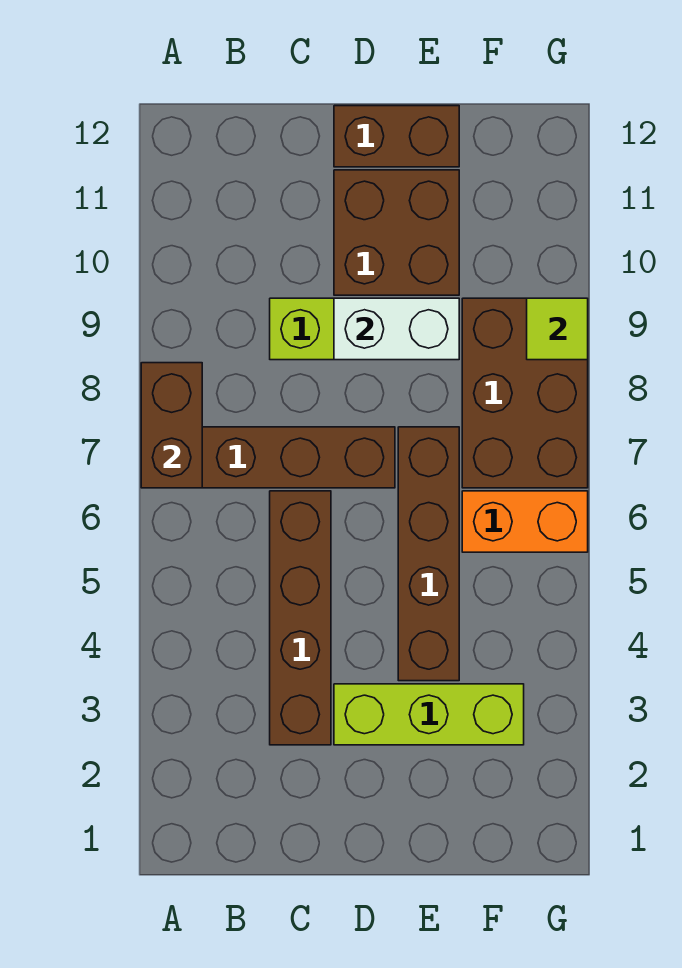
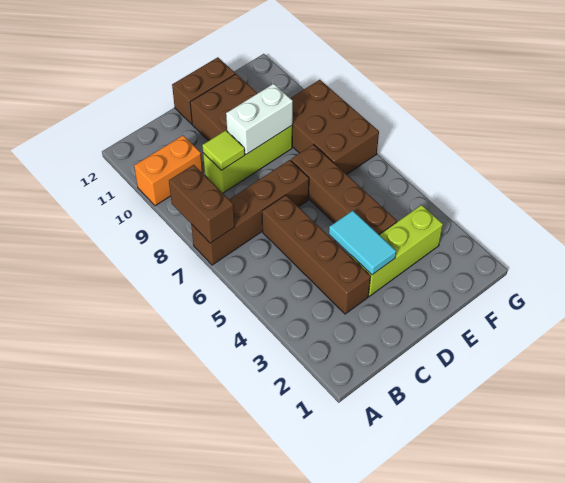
none -> cyan tile D3:D4 level 2
orange brick F6:G6 level 1 -> orange brick A10:B10 level 1
lime tile G9 level 2 -> lime tile C9 level 2

